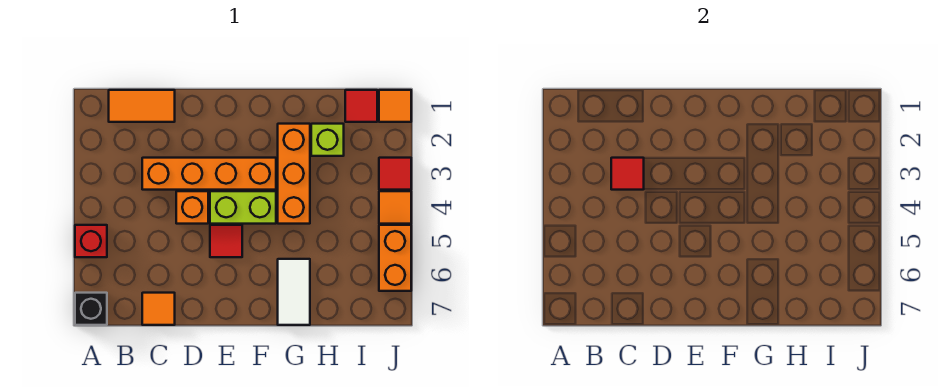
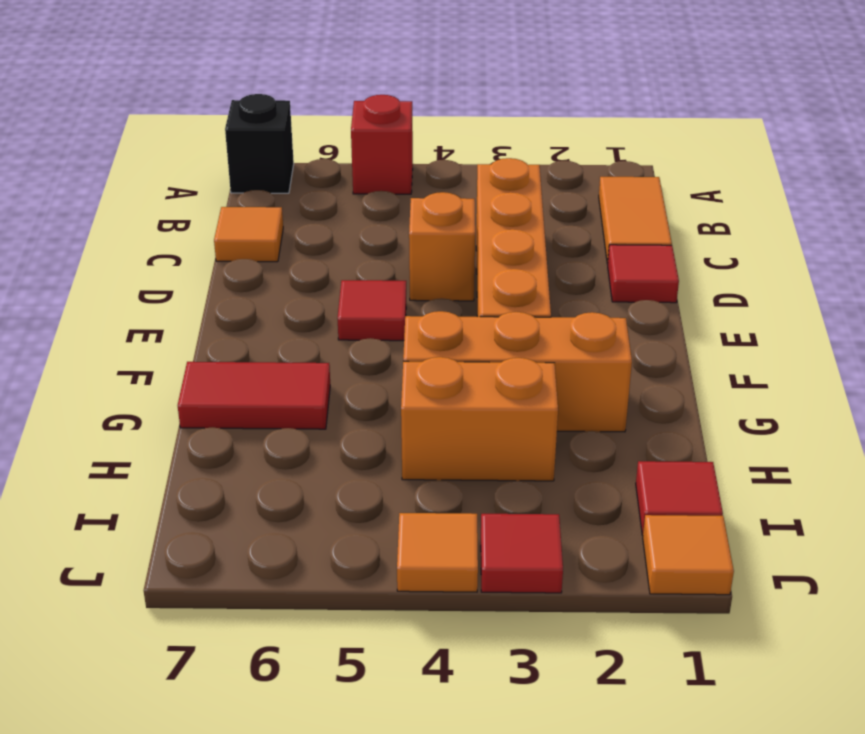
red tile C3 level 2 -> red tile D1 level 1
lime brick E4:F4 level 1 -> none
white tile G6:G7 level 1 -> red tile G6:G7 level 1
lime brick H2 level 1 -> none
orange brick J5:J6 level 1 -> orange brick H3:H4 level 1

